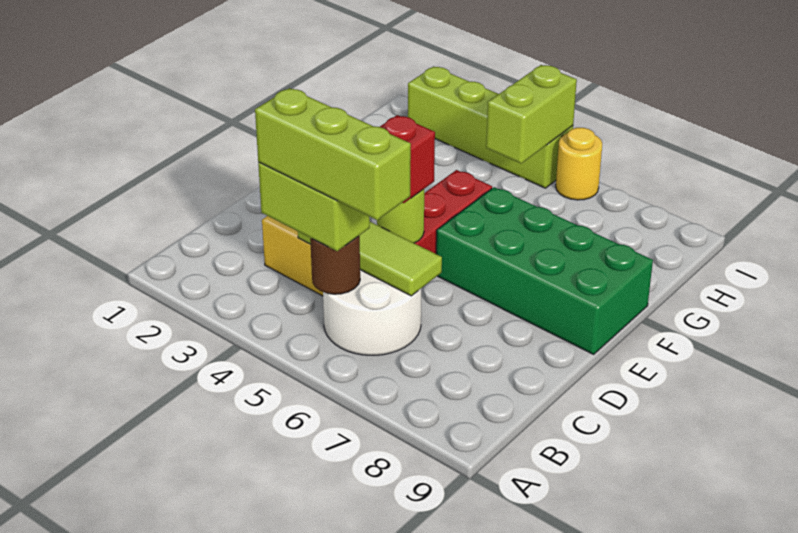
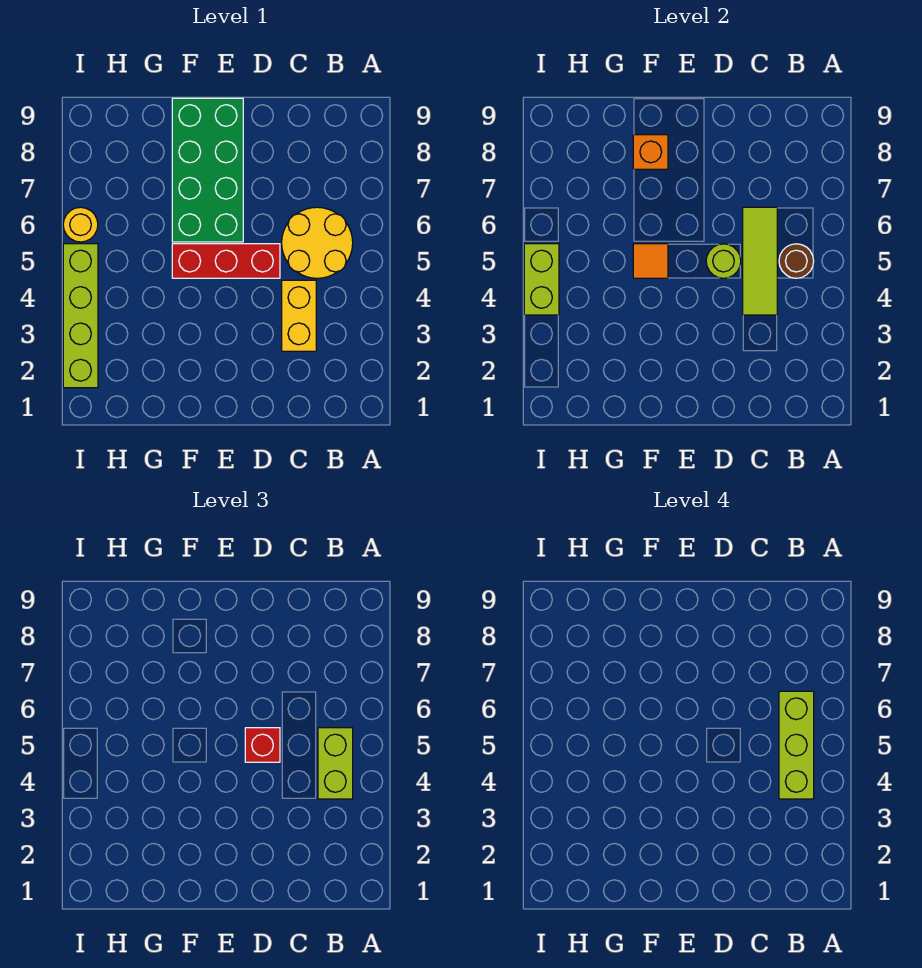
white round brick B5:C6 level 1 -> yellow round brick B5:C6 level 1
none -> orange tile F5 level 2
none -> orange brick F8 level 2
lime brick H5:I5 level 2 -> lime brick I4:I5 level 2

